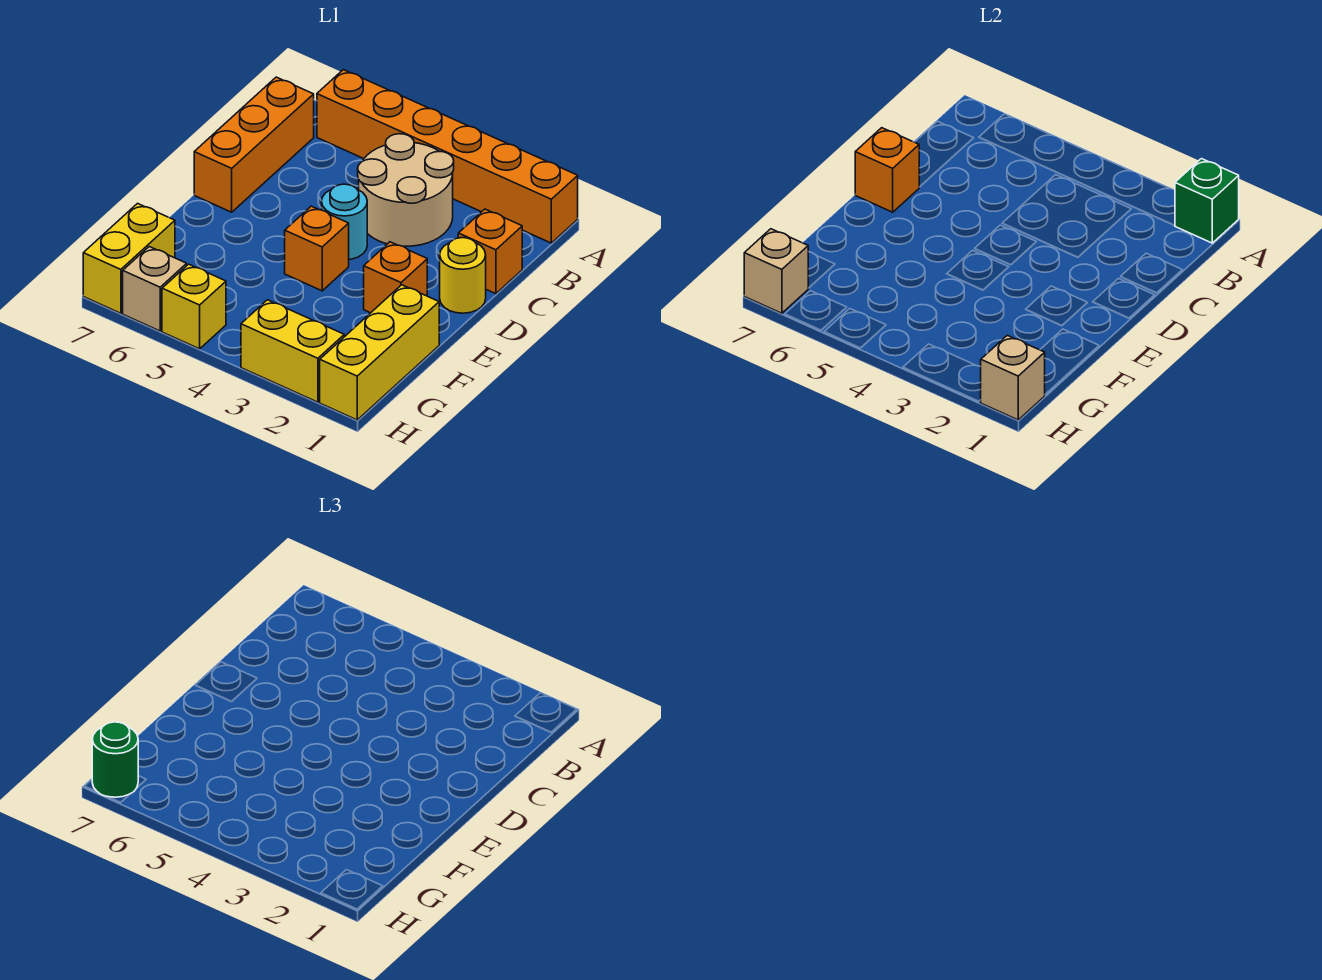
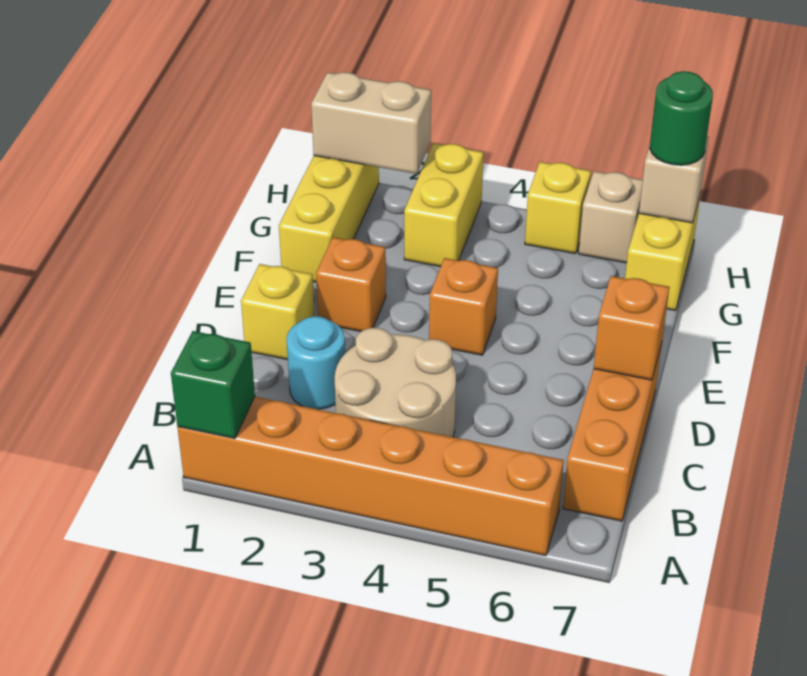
orange brick C1 level 1 -> none
yellow round brick D1 level 1 -> yellow brick D1 level 1
cyan round brick D4 level 1 -> cyan round brick C2 level 1
tan brick H1 level 2 -> tan brick H1:H2 level 2
yellow brick H2:H3 level 1 -> yellow brick G3:H3 level 1

